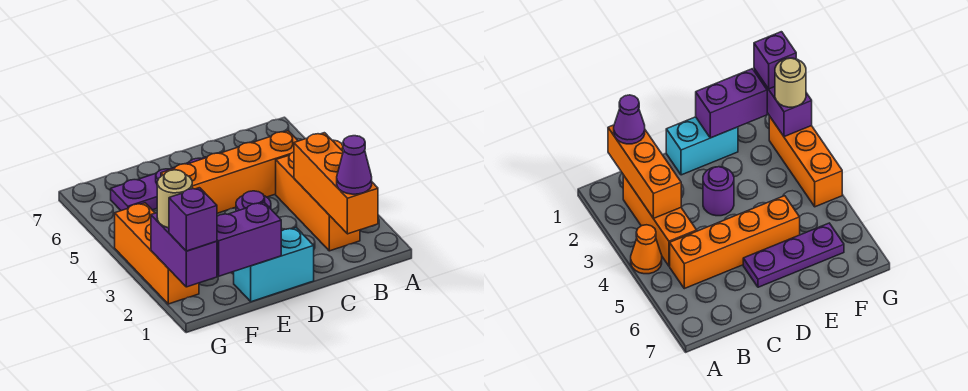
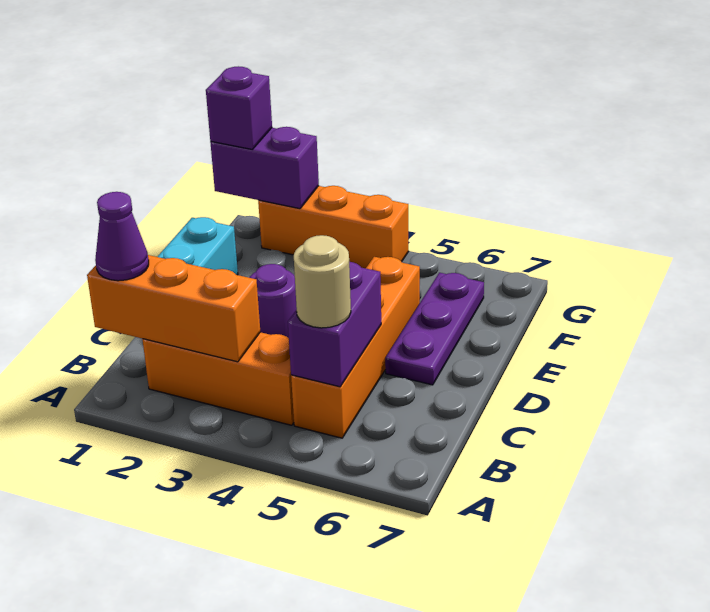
orange cone A4 level 1 -> none
purple brick E1:F1 level 2 -> purple brick B5:C5 level 2
tan round brick G2 level 3 -> tan round brick B5 level 3

